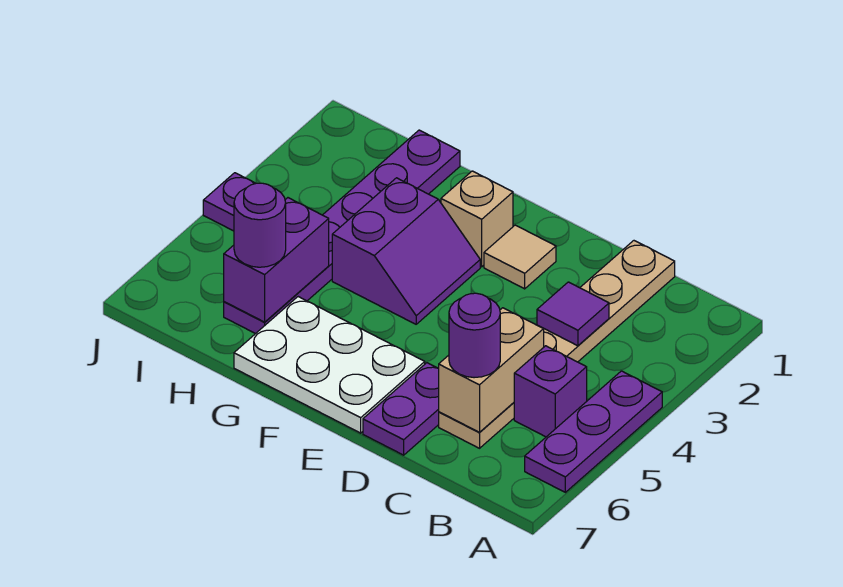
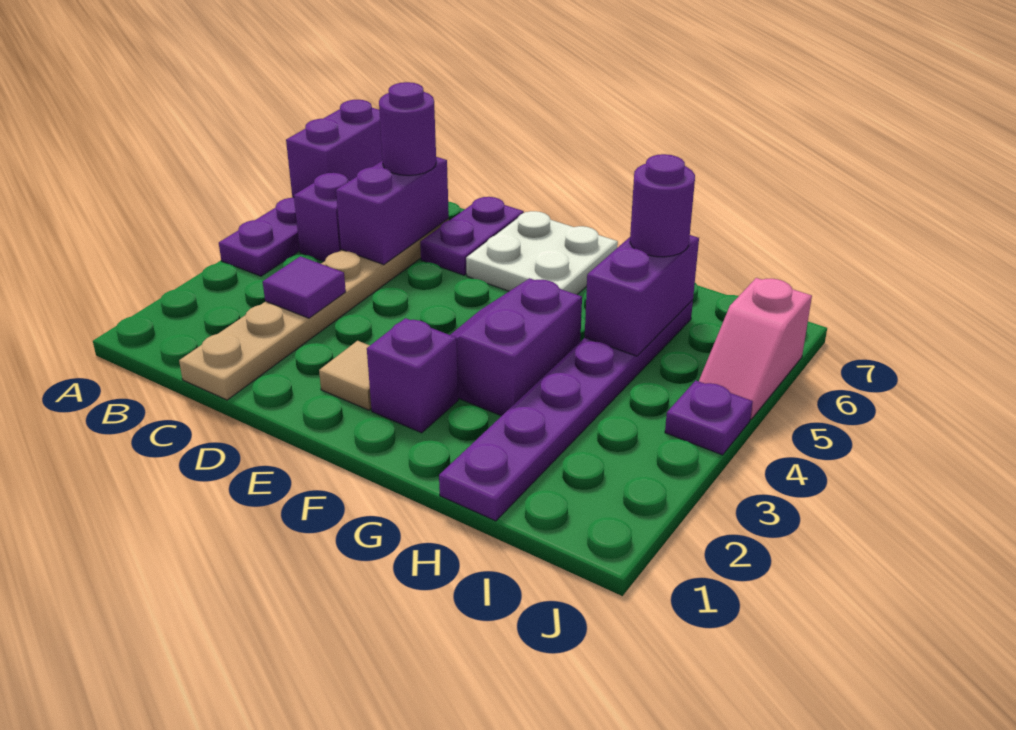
none -> purple brick A6:A7 level 2
tan brick C5:C6 level 2 -> purple brick C5:C6 level 2
white plate E6:G7 level 1 -> white plate E6:F7 level 1
tan brick F2 level 1 -> purple brick F2 level 1
none -> pink slope J5:J6 level 1 top 6

